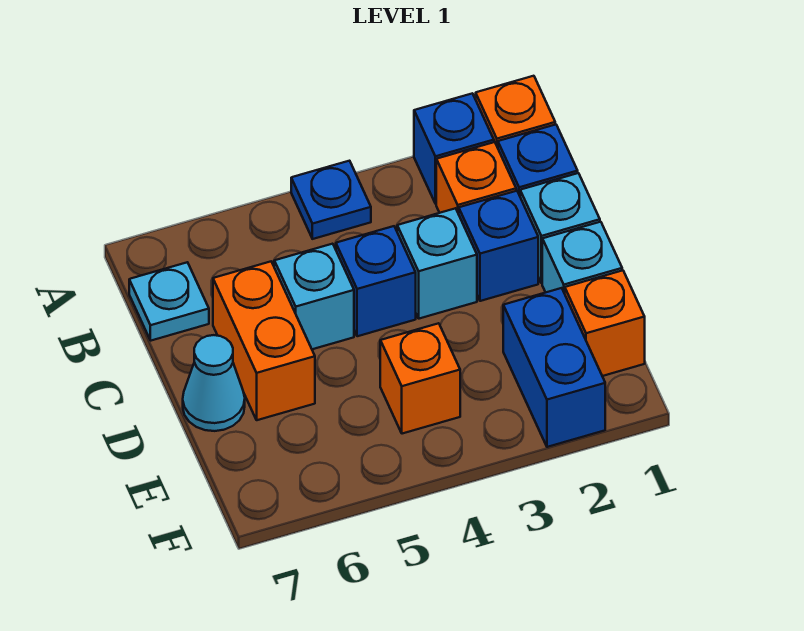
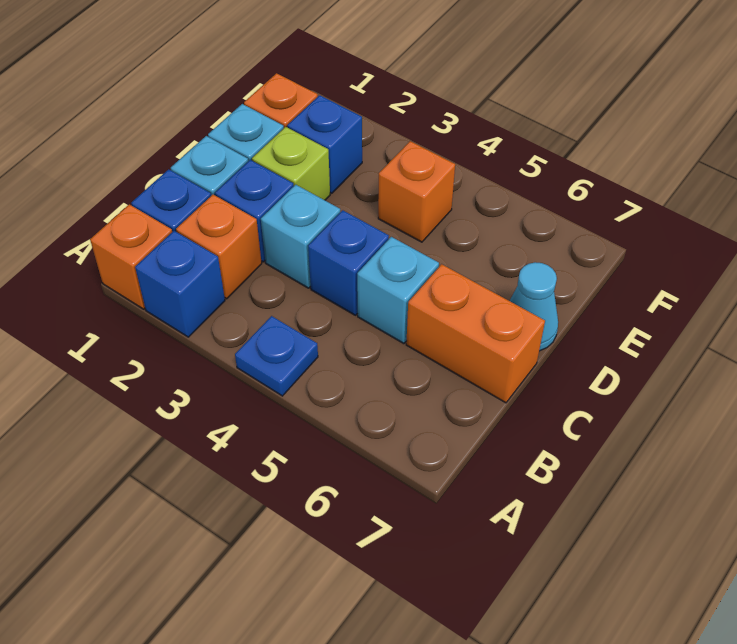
cyan plate B7 level 1 -> none
orange brick C6:D6 level 1 -> orange brick C6:C7 level 1
none -> lime brick D2 level 1
blue brick E2:F2 level 1 -> blue brick E2 level 1

